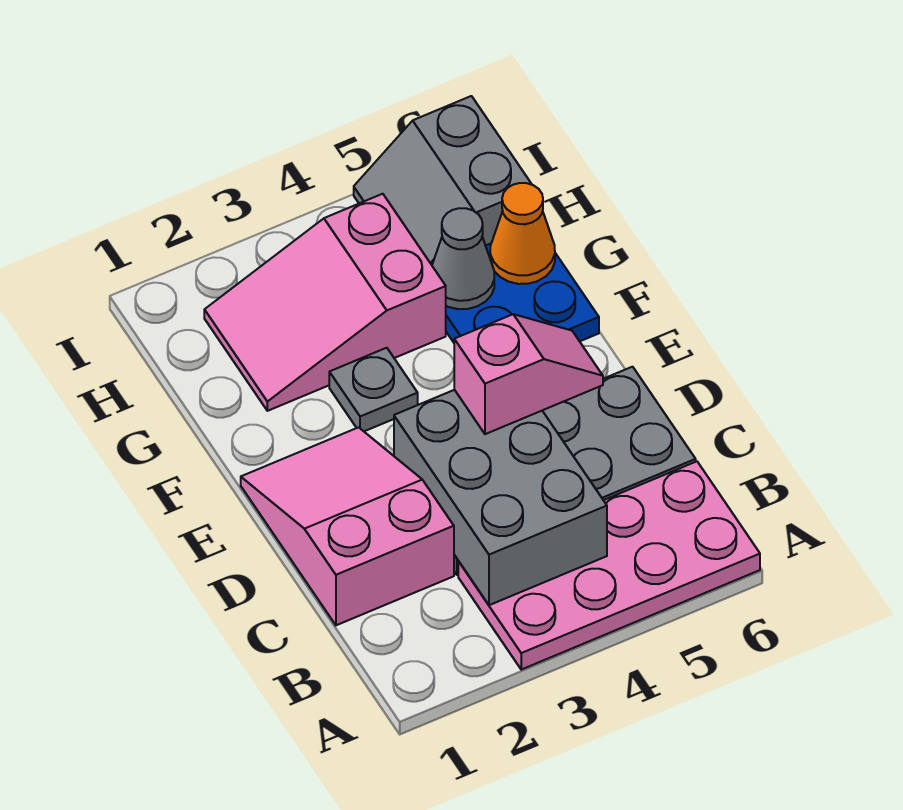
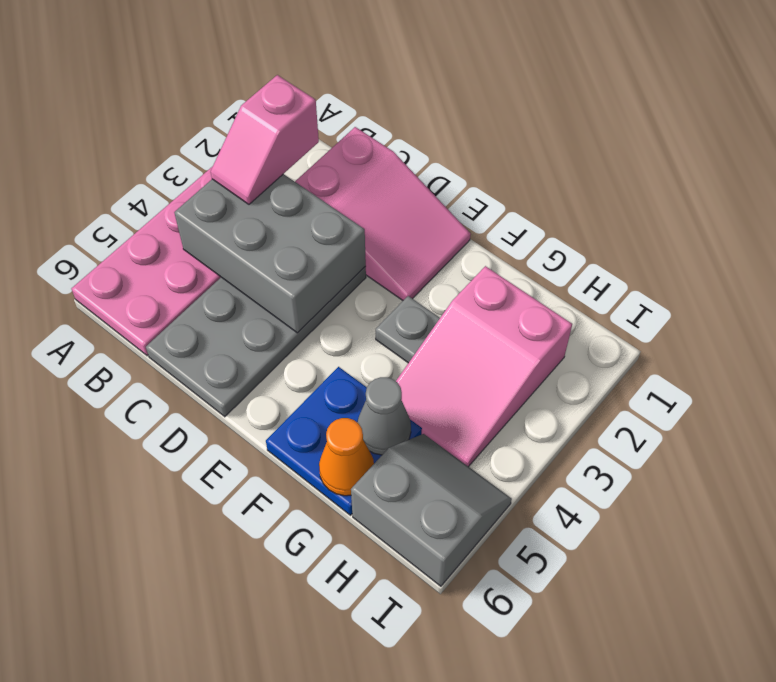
pink slope D4:D5 level 3 top 4 -> pink slope B2:B3 level 3 top 2
pink slope G2:H4 level 1 top 4 -> pink slope G2:H4 level 1 top 2

